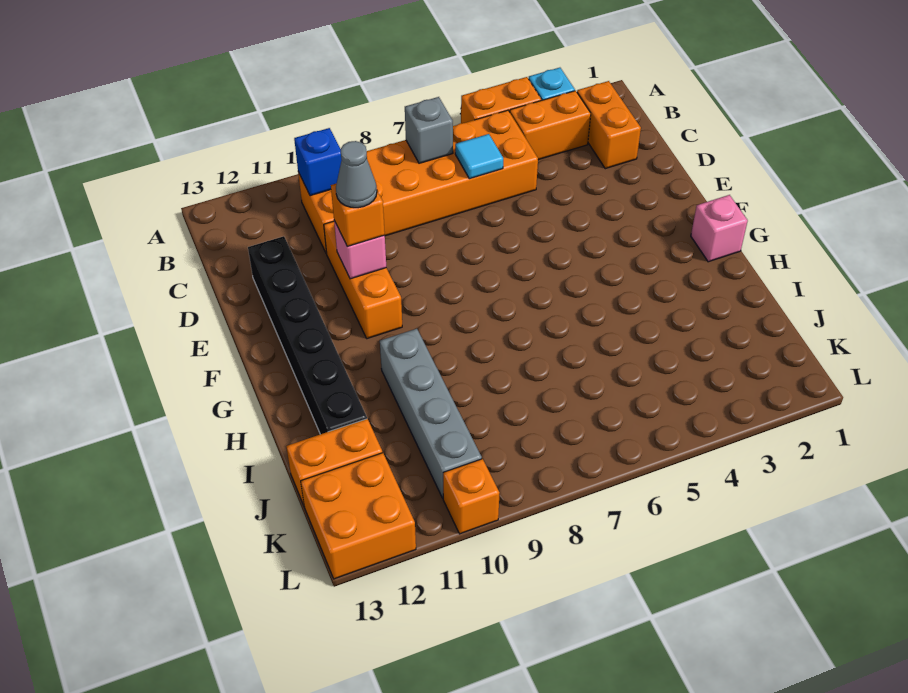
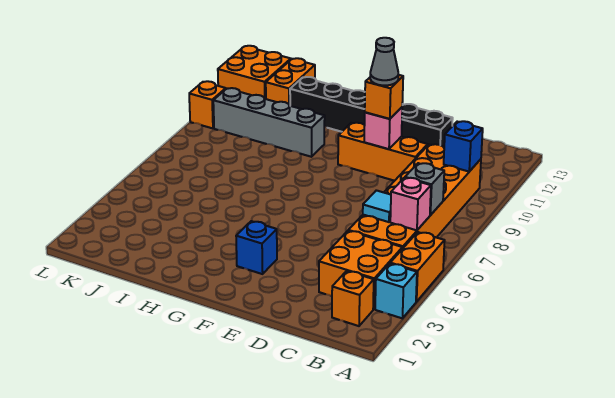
orange brick B2:C2 level 1 -> orange brick B2 level 1
orange brick B3:B4 level 1 -> orange brick B3:C4 level 1
none -> blue brick F3 level 1
pink brick G1 level 1 -> pink brick B6 level 2

